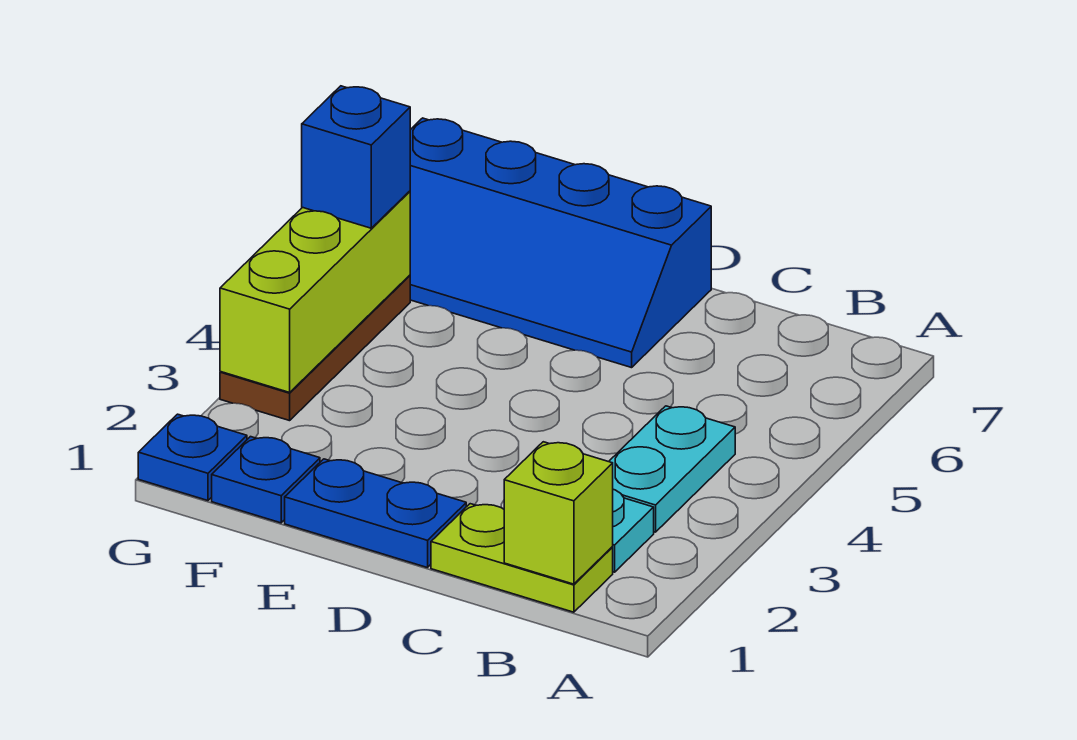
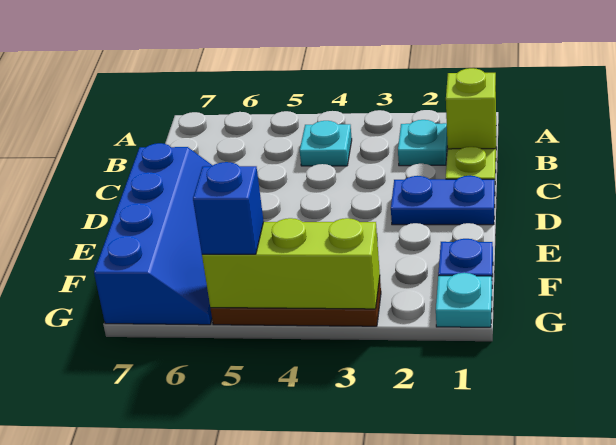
cyan plate B3:B4 level 1 -> cyan plate B4 level 1
blue plate D1:E1 level 1 -> blue plate D1:D2 level 1
blue plate G1 level 1 -> cyan plate G1 level 1

